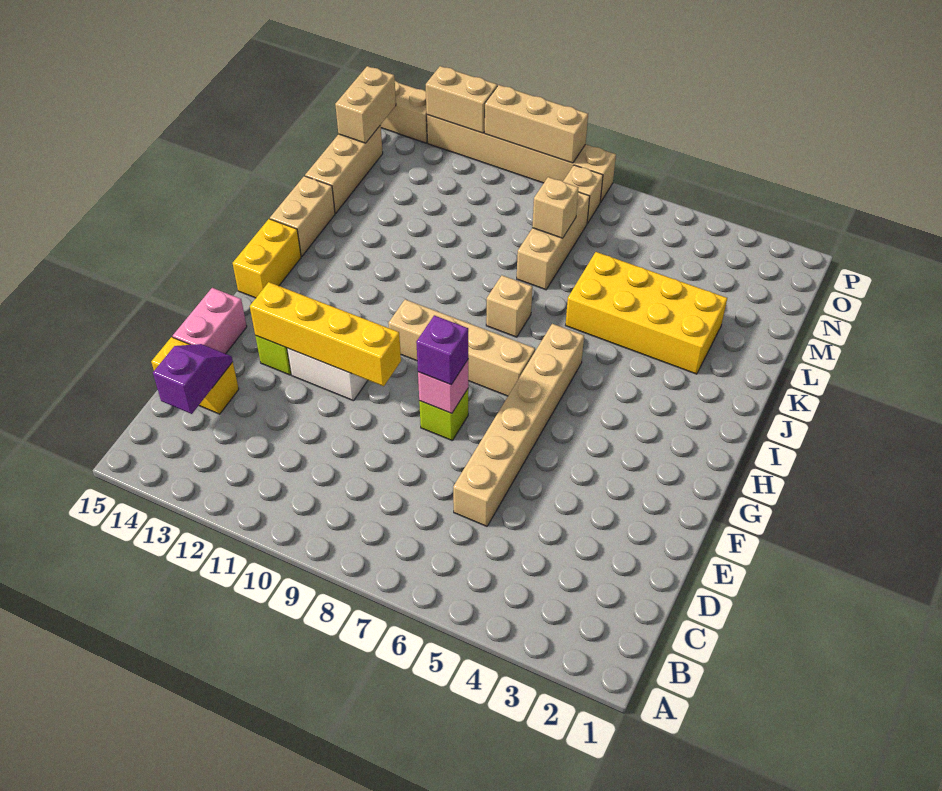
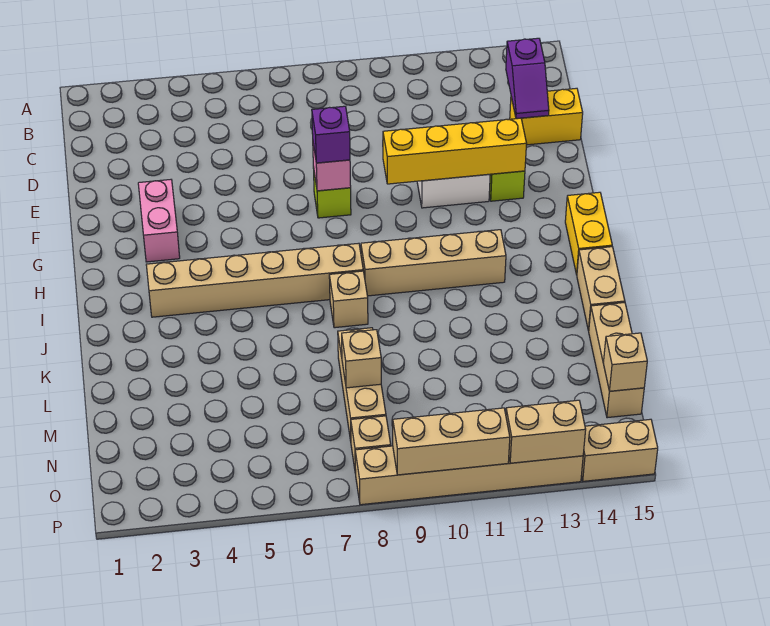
tan brick D6:I6 level 1 -> tan brick I3:I8 level 1
pink brick E15:F15 level 1 -> pink brick F3:G3 level 1
tan brick H7:H10 level 1 -> tan brick I9:I12 level 1
yellow brick K3:L6 level 1 -> none
tan brick N15:O15 level 2 -> tan brick N15 level 2

